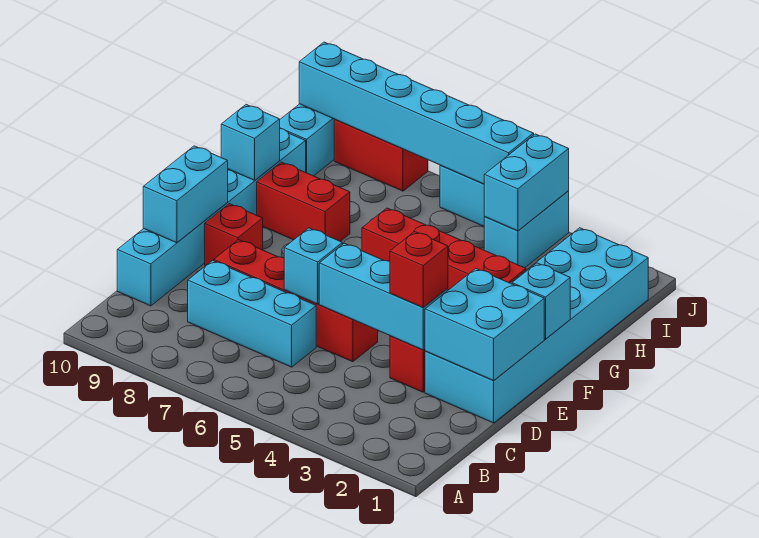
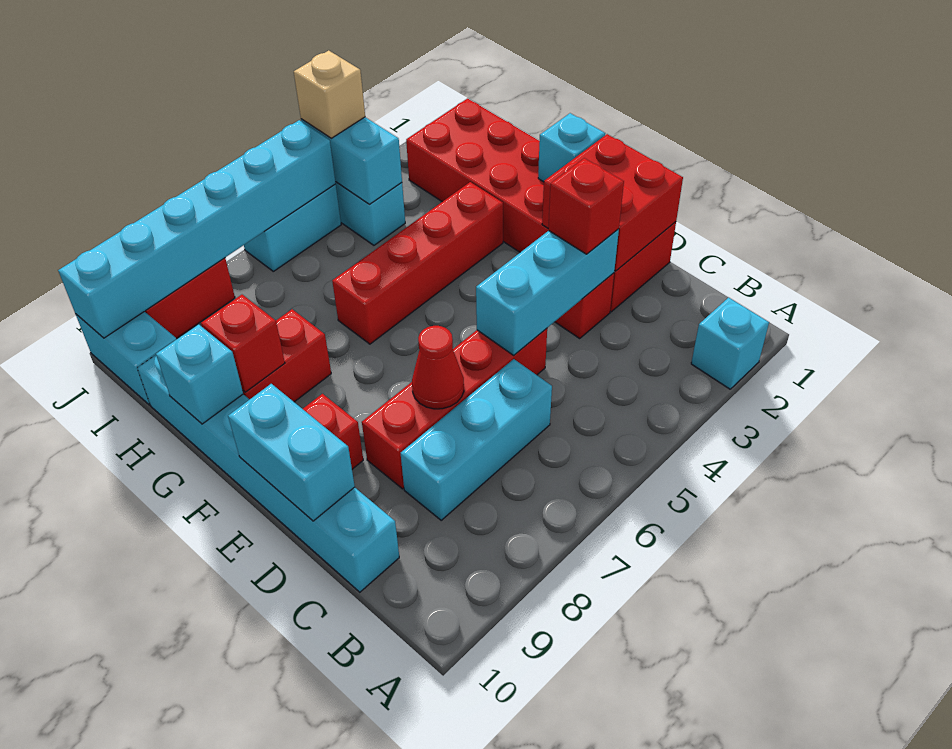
cyan brick D1:I2 level 1 -> red brick D1:I2 level 1
cyan brick D1:E2 level 2 -> red brick D1:E2 level 2
cyan brick D6 level 2 -> cyan brick A2 level 1
none -> red cone D7 level 2
none -> red brick G9 level 2
none -> tan brick J4 level 3

